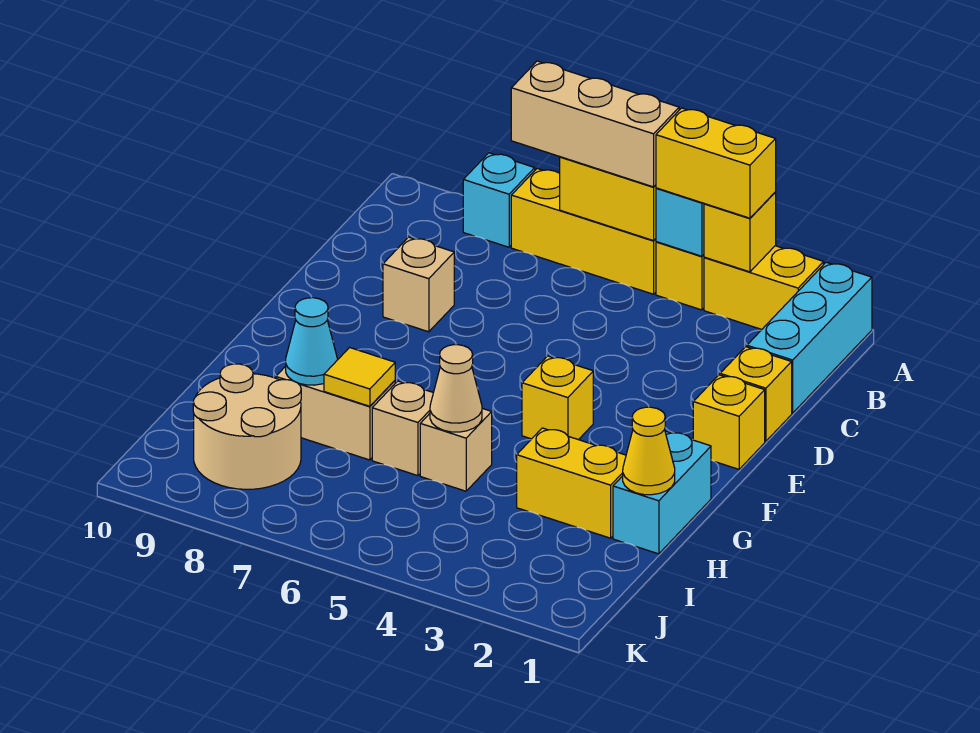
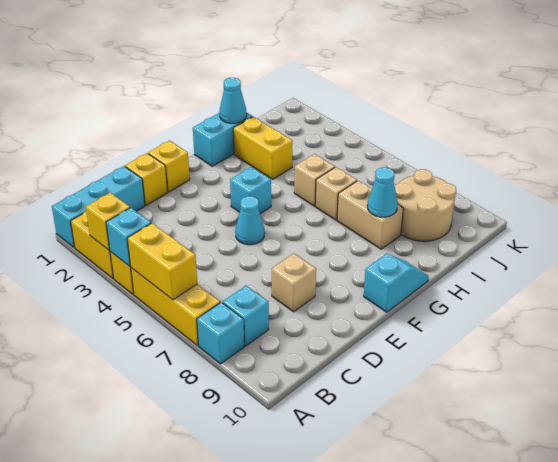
yellow brick A3:A4 level 3 -> none
tan brick A5:A7 level 3 -> none
none -> cyan brick B8 level 1
none -> cyan cone E5 level 1
yellow brick F4 level 1 -> cyan brick F4 level 1
none -> cyan slope F10:G10 level 1 top F
yellow cone H1 level 2 -> cyan cone H1 level 2
tan cone H5 level 2 -> none
yellow tile H7 level 2 -> none

